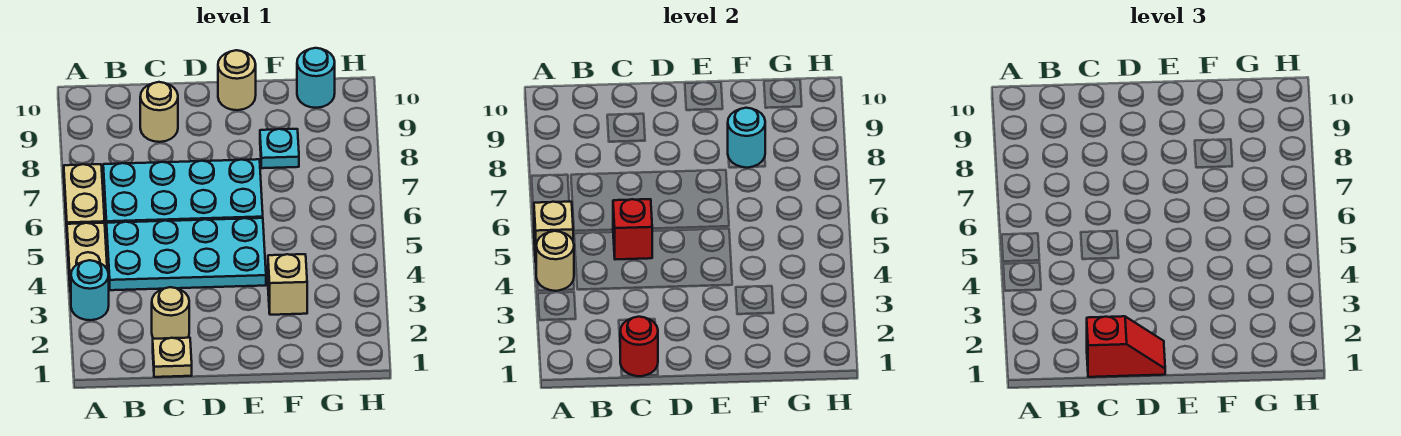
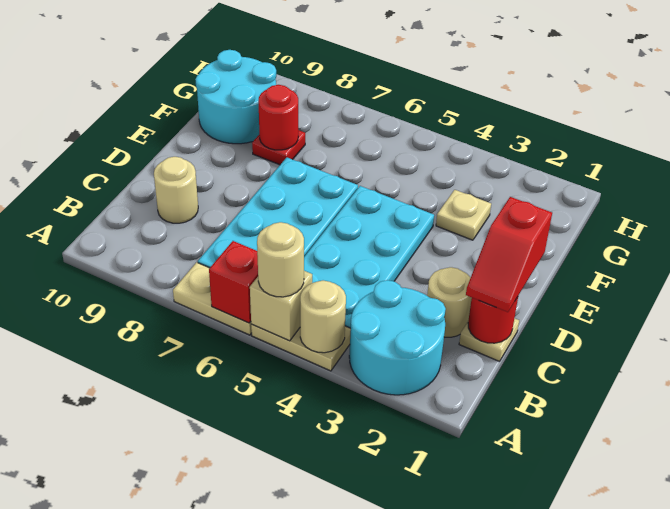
cyan round brick A3 level 1 -> cyan round brick A2:B3 level 1
red slope C1:D1 level 3 top C -> red slope C1:D1 level 3 top D
red brick C5 level 2 -> red brick A6 level 2
tan round brick E10 level 1 -> tan round brick A5 level 3
tan brick F3 level 1 -> tan plate F3 level 1
cyan plate F8 level 1 -> red plate F8 level 1
cyan round brick F8 level 2 -> red round brick F8 level 2
cyan round brick G10 level 1 -> cyan round brick F9:G10 level 1

